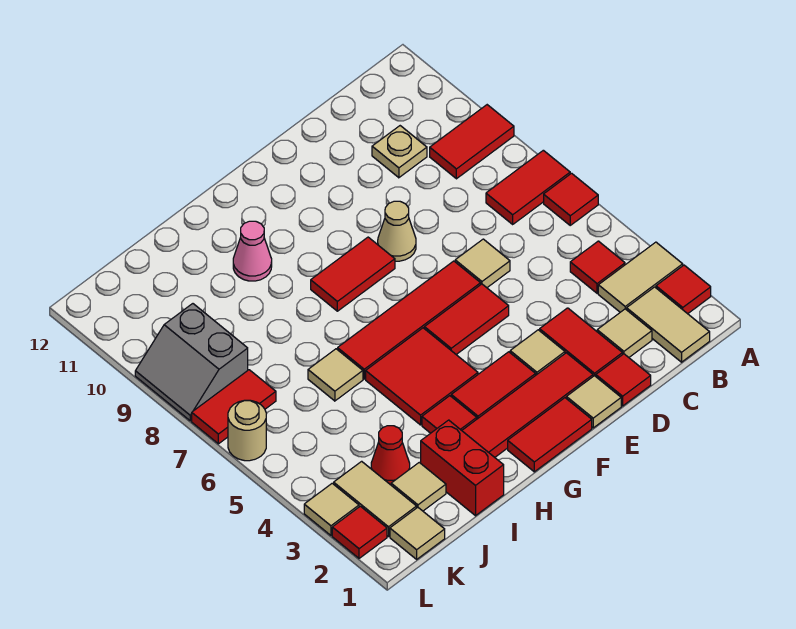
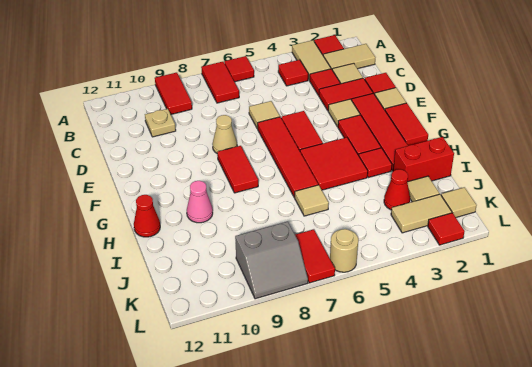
none -> red tile C3 level 1
none -> red cone H12 level 1
tan tile L3 level 1 -> none

